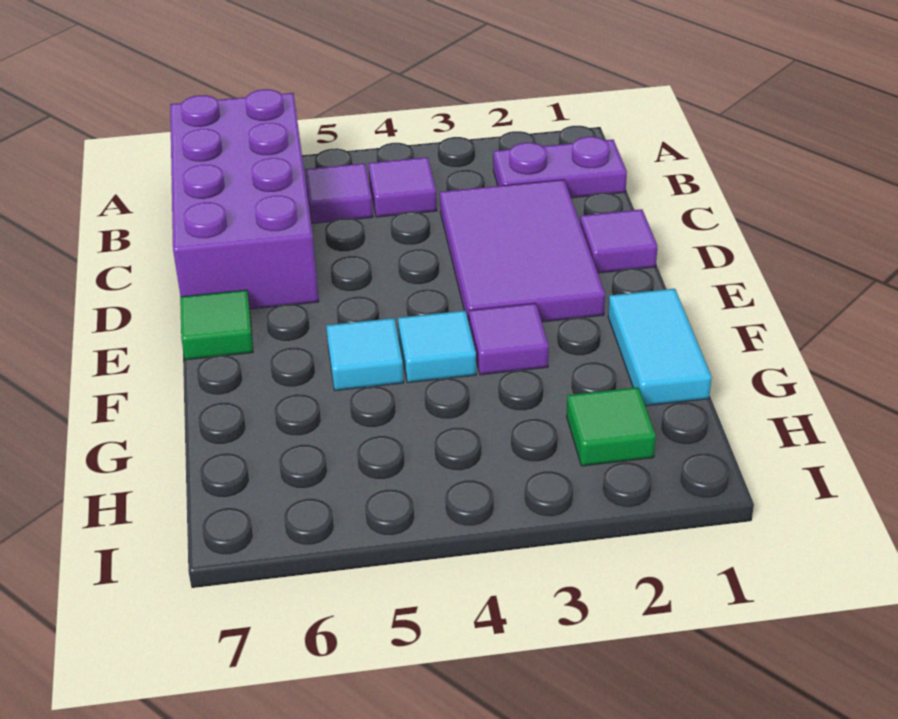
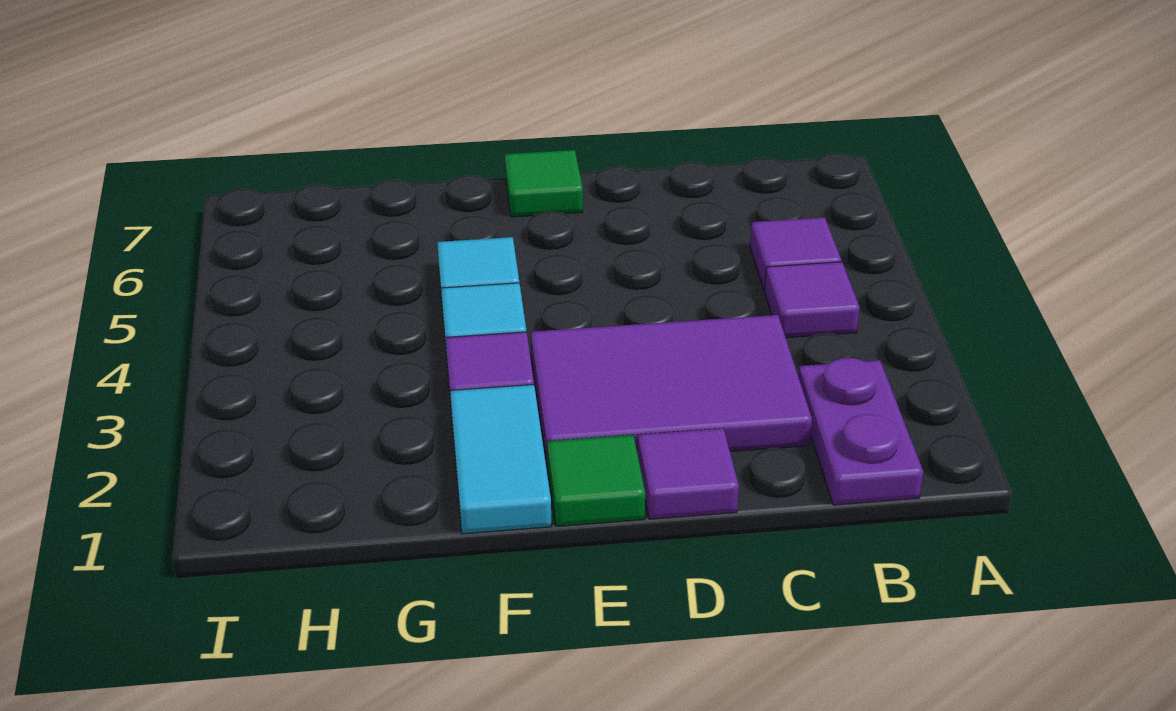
purple brick A6:D7 level 1 -> none
cyan tile F1:G1 level 1 -> cyan tile F1:F2 level 1
green tile H2 level 1 -> green tile E1 level 1

